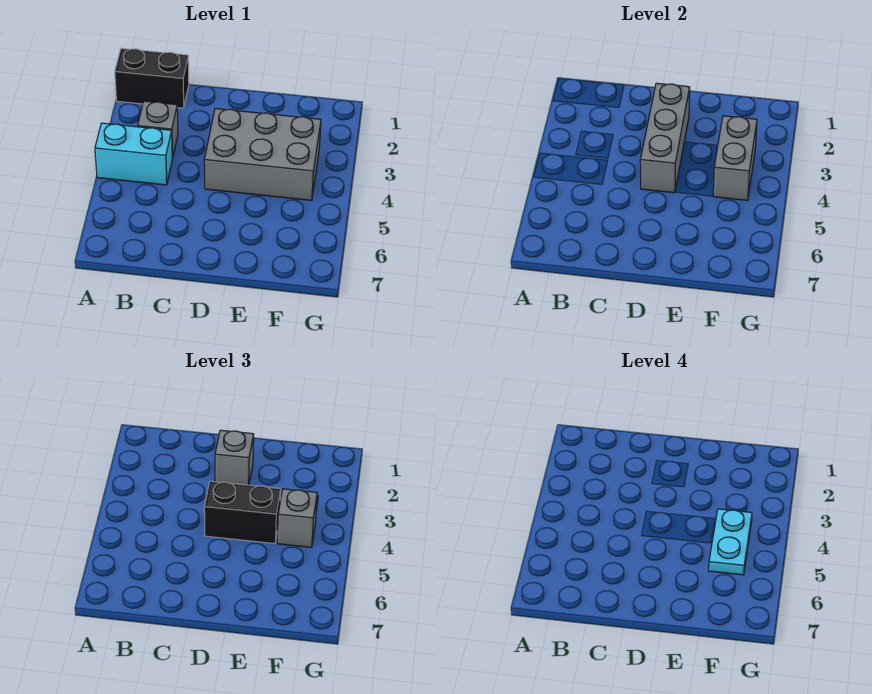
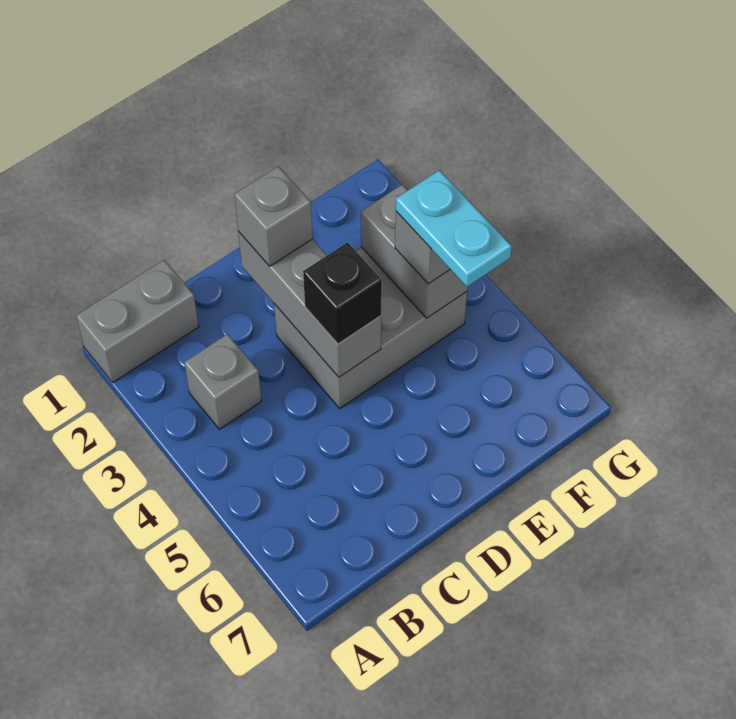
black brick A1:B1 level 1 -> grey brick A1:B1 level 1
cyan brick A4:B4 level 1 -> none
black brick D4:E4 level 3 -> black brick D4 level 3

